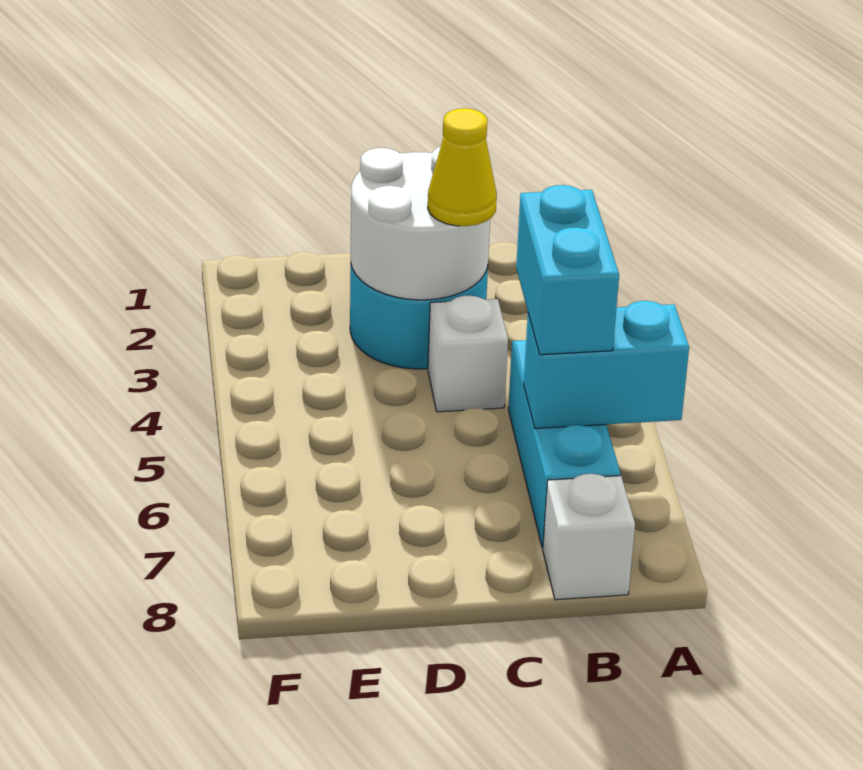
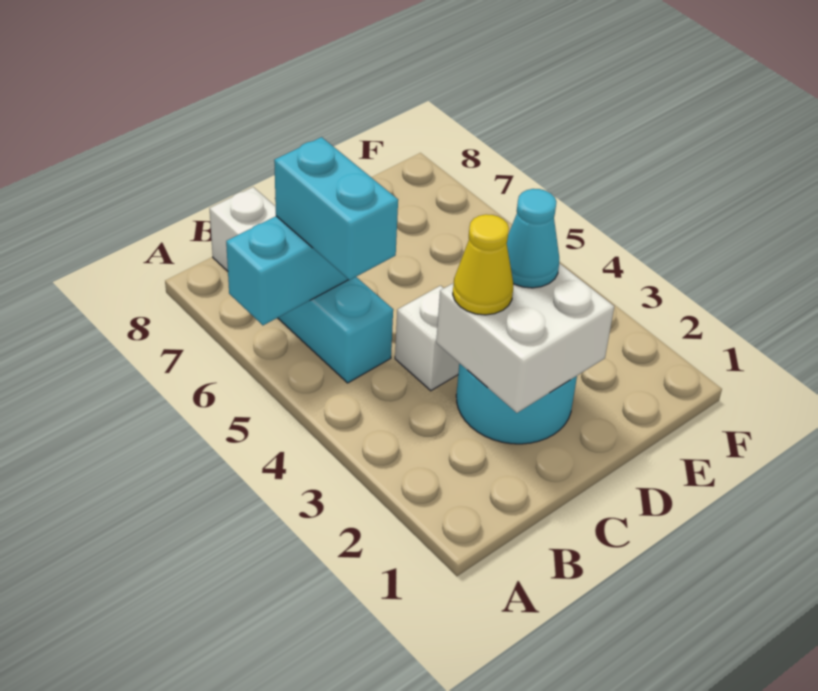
white round brick C2:D3 level 2 -> white brick C2:D3 level 2
none -> cyan cone D3 level 3

